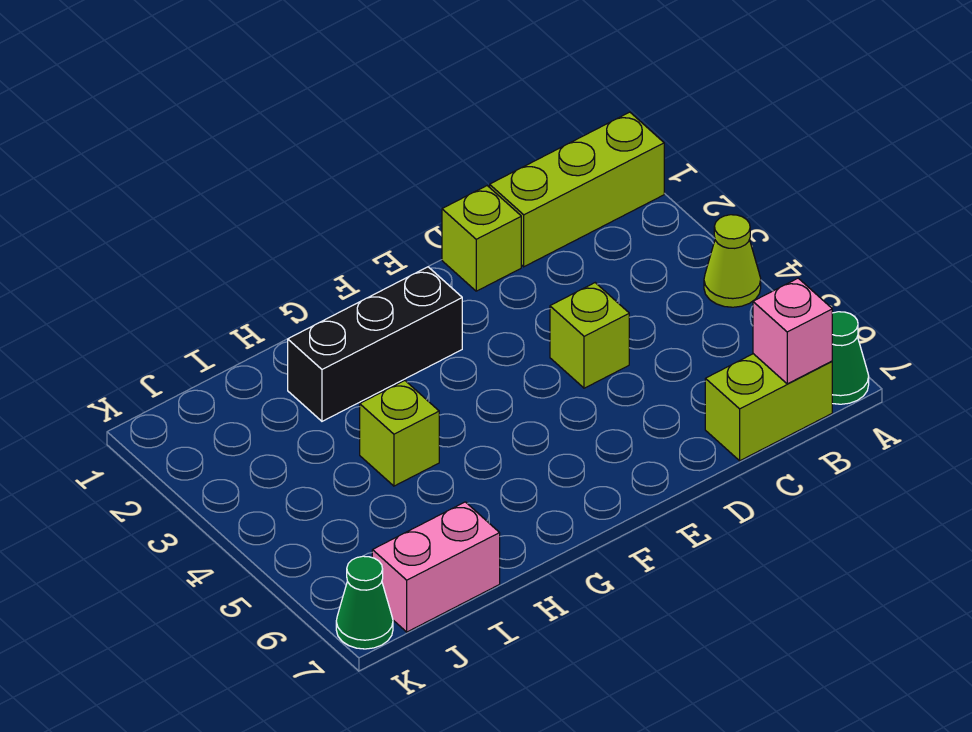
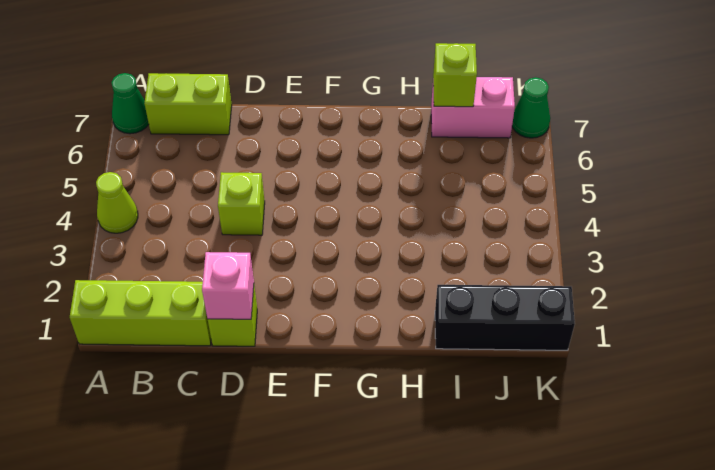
pink brick B7 level 2 -> pink brick D1 level 2
black brick F2:H2 level 1 -> black brick I1:K1 level 1
lime brick H4 level 1 -> lime brick I7 level 2

